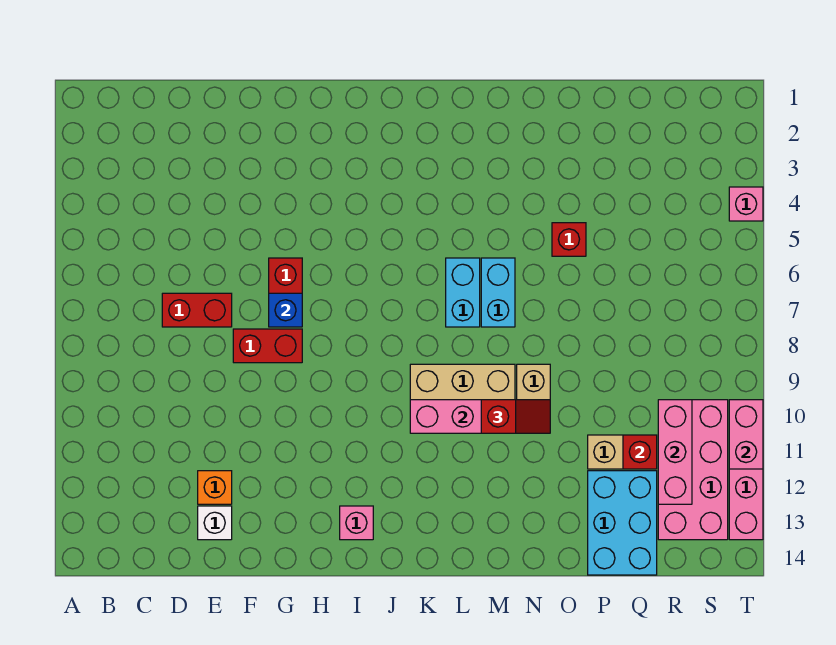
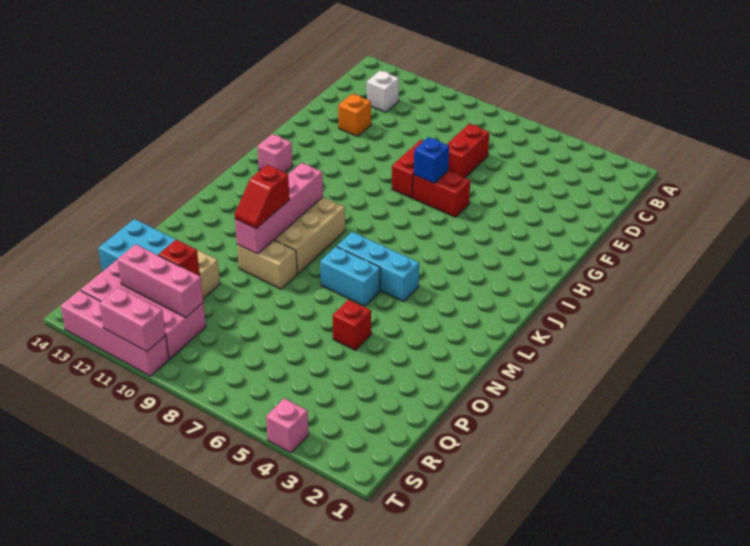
white brick E13 level 1 -> white brick C12 level 1
cyan brick L6:L7 level 1 -> cyan brick L5:L7 level 1

